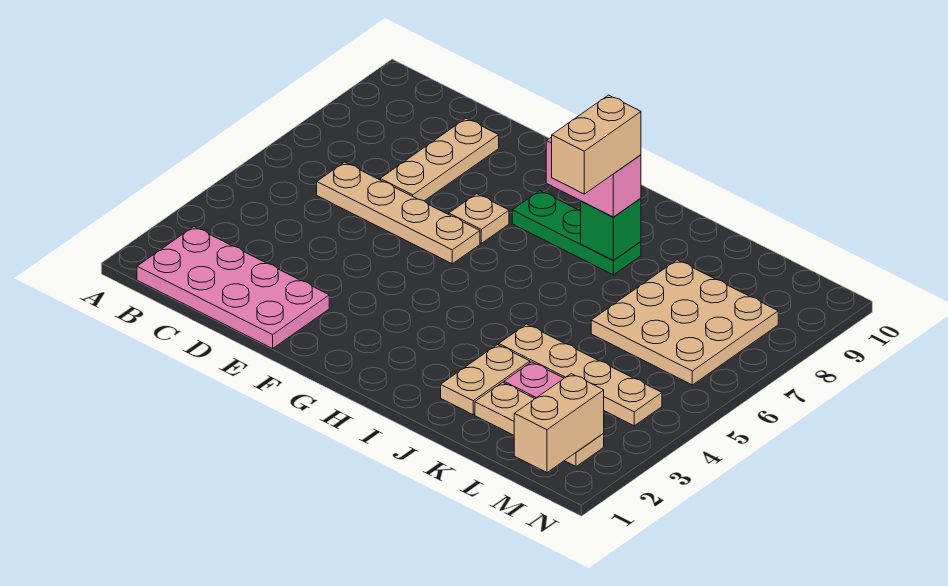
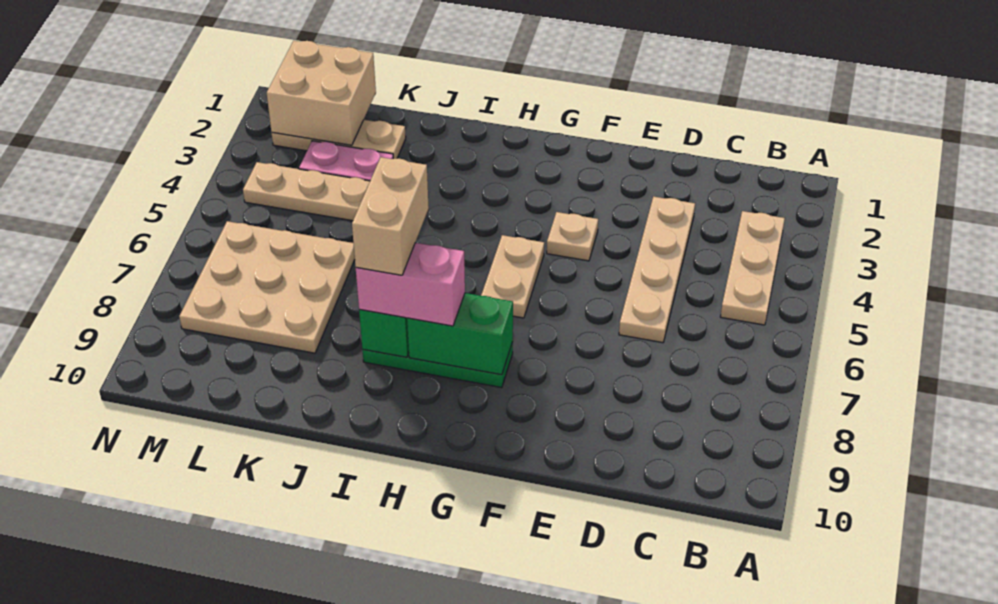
pink plate B1:E2 level 1 -> none
tan plate C6:F6 level 1 -> tan plate D3:D6 level 1
tan plate D7:D9 level 1 -> tan plate B3:B5 level 1
tan plate F7 level 1 -> tan plate F4 level 1
none -> green brick G8:H8 level 2
tan plate J2:J3 level 1 -> tan plate G5:G6 level 1
tan brick M1:M2 level 2 -> tan brick L1:M2 level 2

